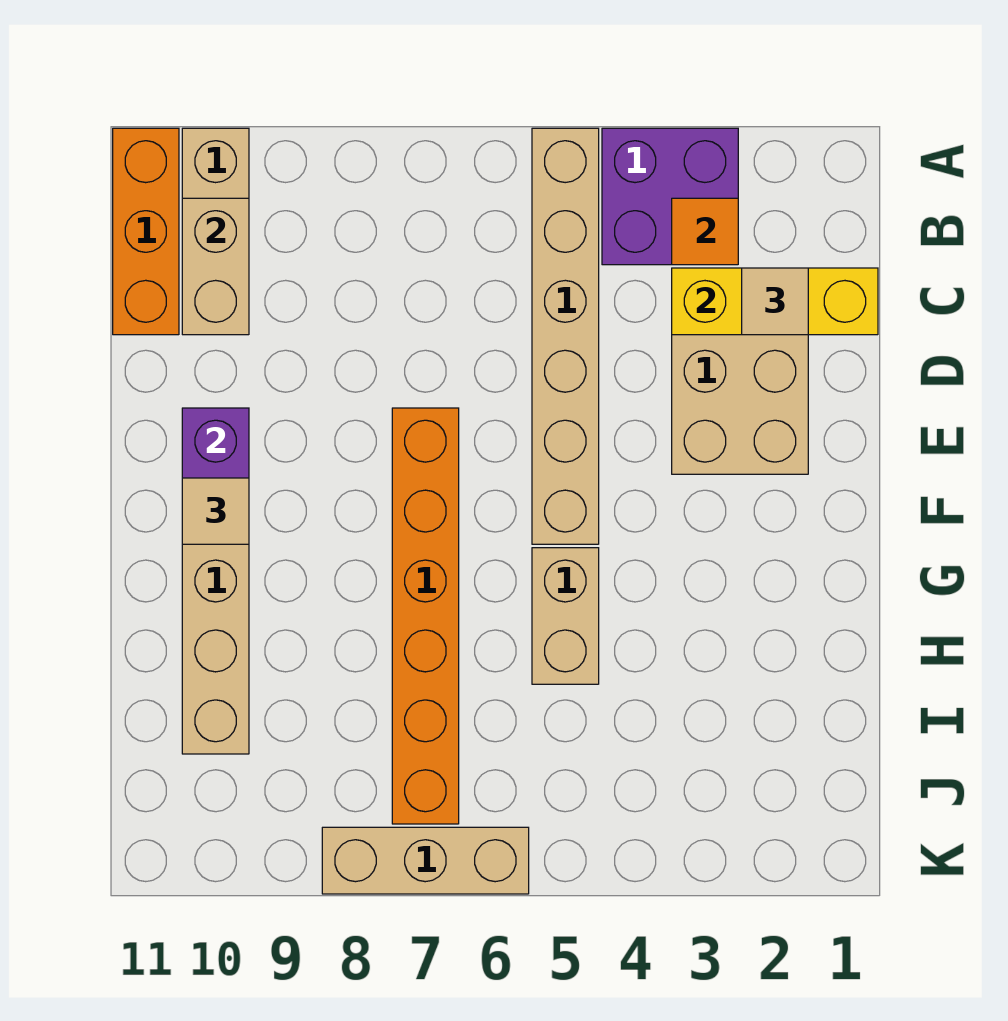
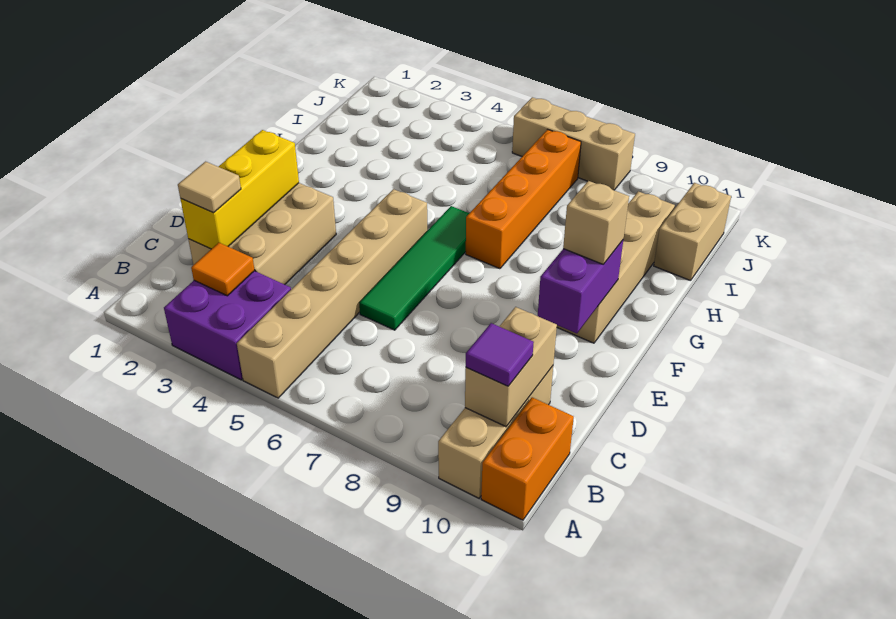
orange brick A11:C11 level 1 -> orange brick A11:B11 level 1
none -> purple tile B10 level 3
yellow brick C1:C3 level 2 -> yellow brick C2:E2 level 2
none -> green tile D6:G6 level 1
orange brick E7:J7 level 1 -> orange brick G7:J7 level 1
tan tile F10 level 3 -> tan brick F10 level 3
tan brick G5:H5 level 1 -> tan brick I11:J11 level 1

